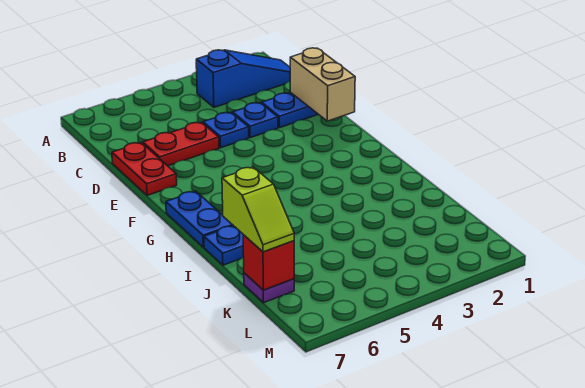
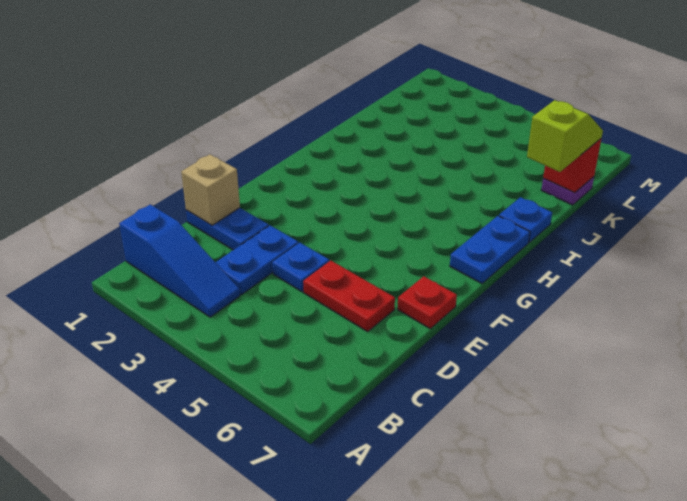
blue slope B1:B3 level 1 top 3 -> blue slope B1:B3 level 1 top 1
tan brick D1:E1 level 2 -> tan brick D1 level 2
blue plate D3 level 1 -> blue plate C3:D3 level 1
red plate D7:E7 level 1 -> red plate E7 level 1

